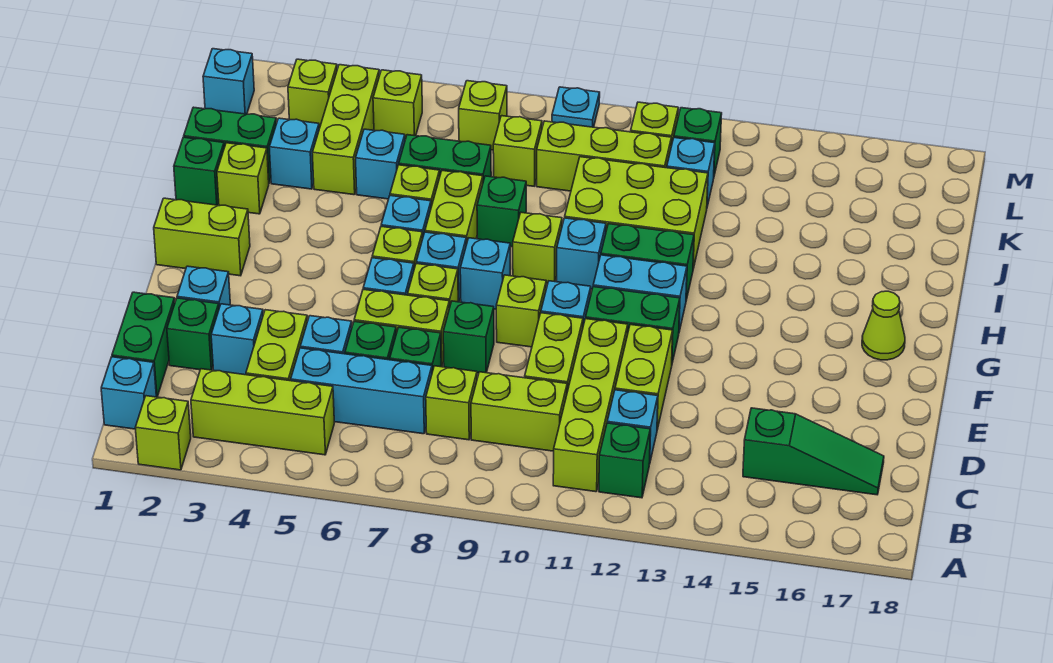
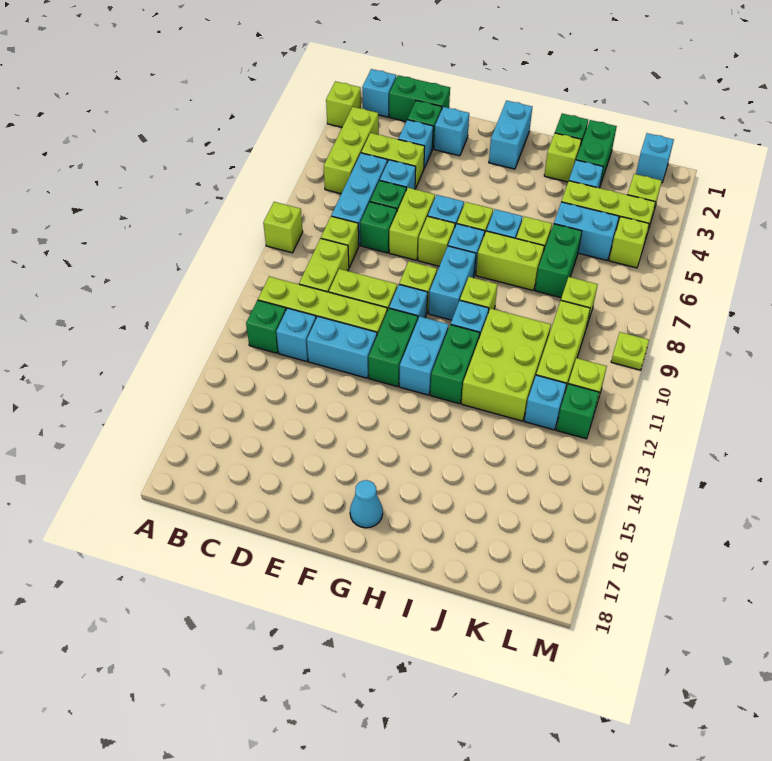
green slope C15:C17 level 1 top 15 -> none
lime brick D12:E12 level 1 -> cyan brick D12:E12 level 1
green brick E8 level 1 -> none
lime brick G1:G2 level 1 -> cyan brick G1:G2 level 1
cyan brick G8 level 1 -> cyan brick G8:G9 level 1
lime cone G17 level 1 -> cyan cone G17 level 1
green brick I8 level 1 -> none
cyan brick J5 level 1 -> cyan brick J5:K5 level 1
lime brick L7 level 1 -> lime brick A8 level 1
cyan plate M9 level 1 -> lime plate M9 level 1

